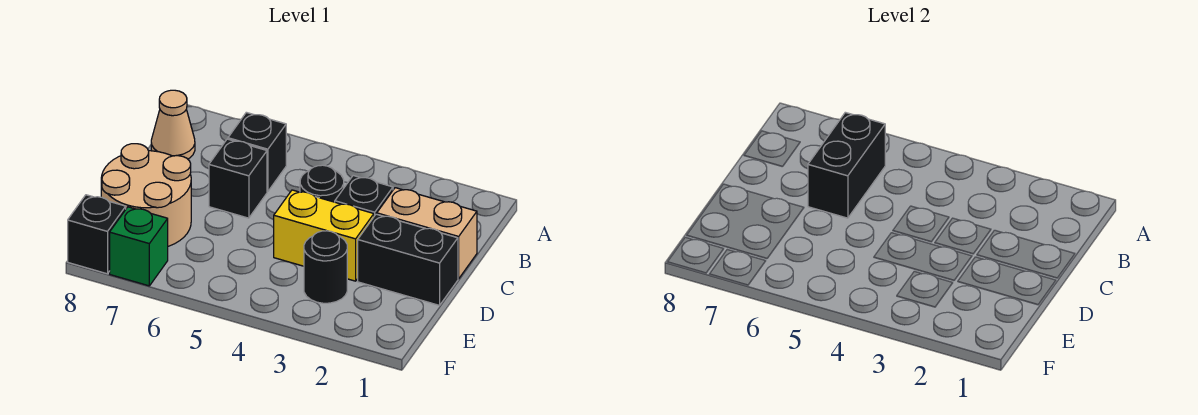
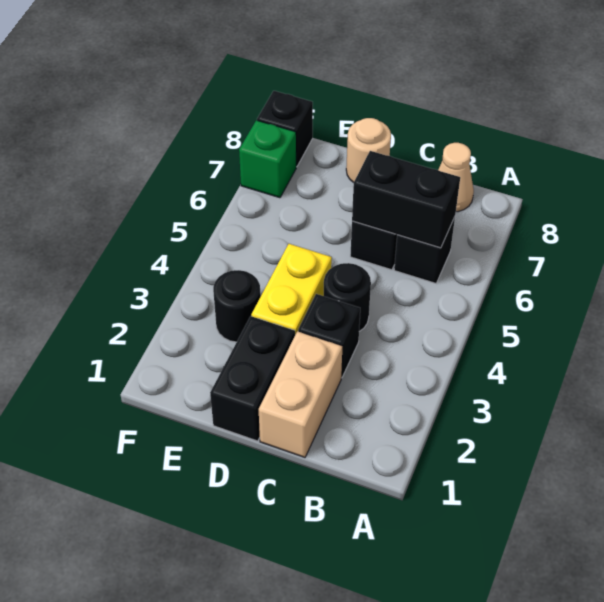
tan round brick D7:E8 level 1 -> tan round brick D8 level 1

